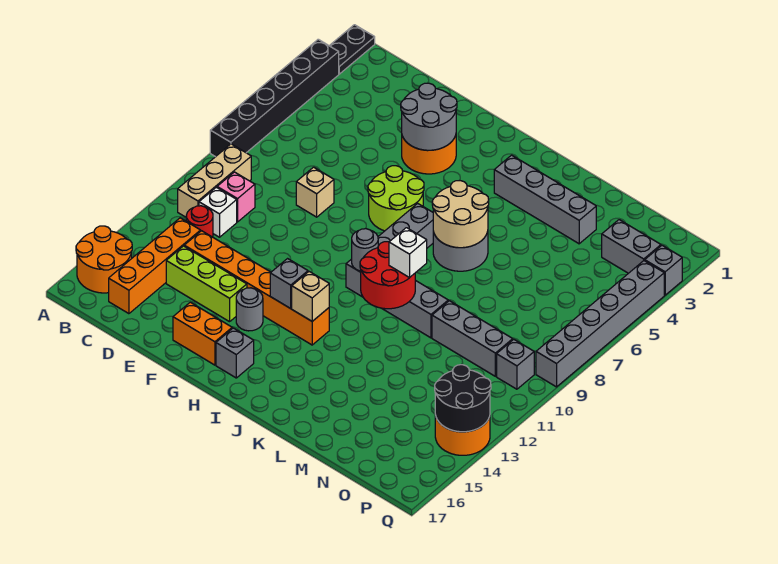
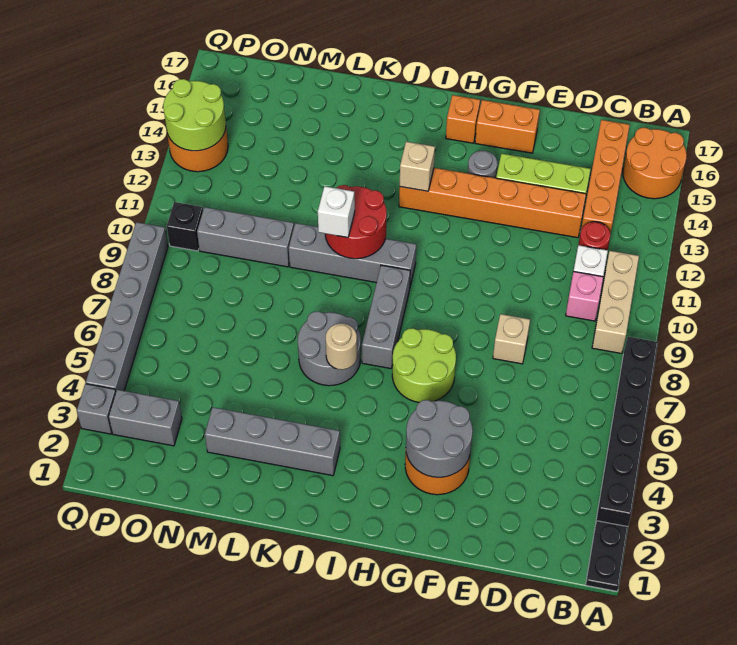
grey brick H13 level 2 -> none
grey brick H16 level 1 -> orange brick H16 level 1
grey round brick I10 level 2 -> none
tan round brick J6:K7 level 2 -> tan round brick J6 level 2
grey brick P10 level 1 -> black brick P10 level 1
black round brick P13:Q14 level 2 -> lime round brick P13:Q14 level 2

